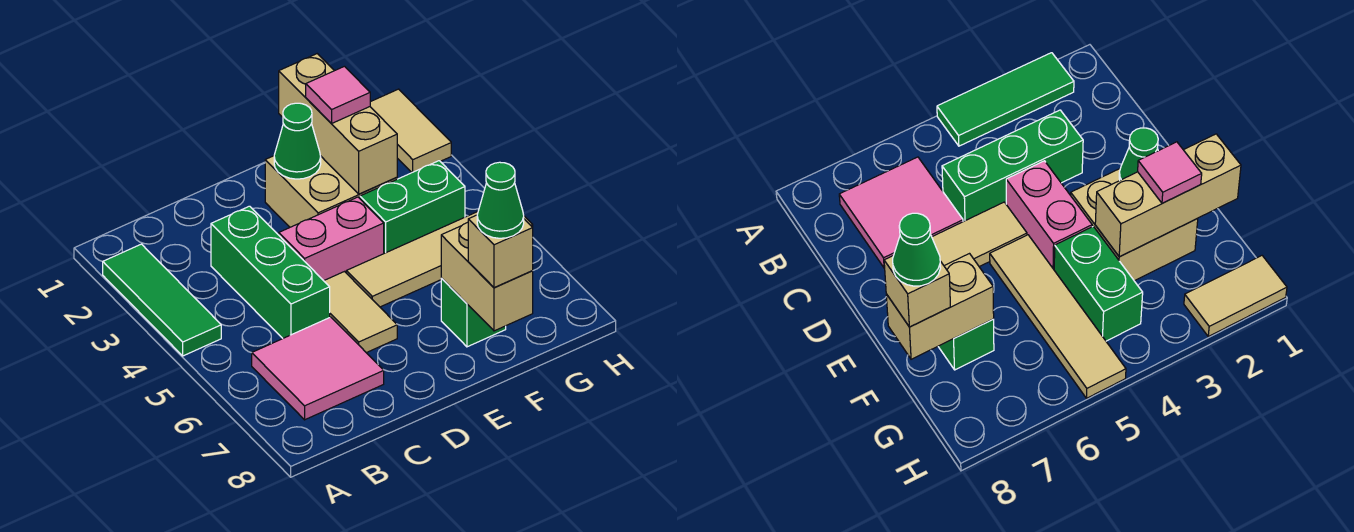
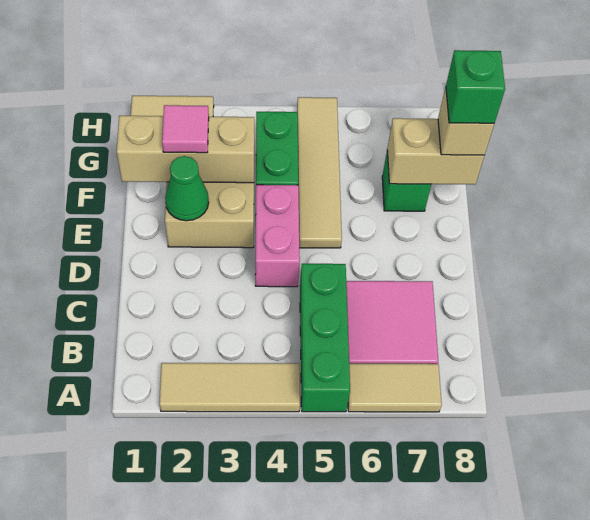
green tile A2:A4 level 1 -> tan tile A2:A4 level 1
green brick C3:C5 level 1 -> green brick A5:C5 level 1
tan tile D5:D6 level 1 -> tan tile A6:A7 level 1
green cone F8 level 4 -> green brick F8 level 4

